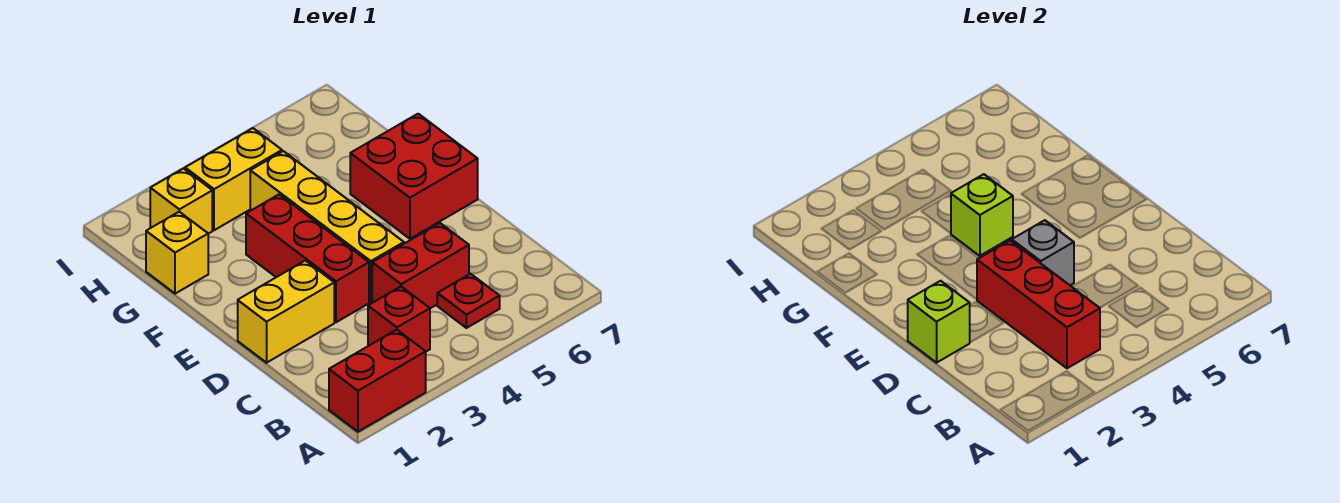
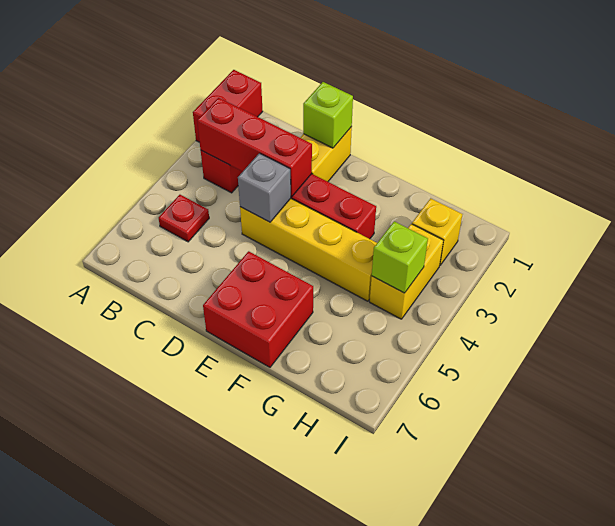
red brick C4:C5 level 1 -> none
lime brick F4 level 2 -> lime brick H4 level 2
yellow brick G1 level 1 -> none

